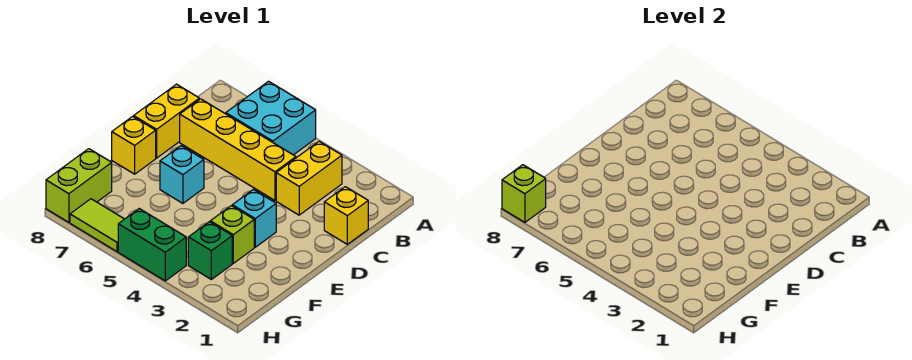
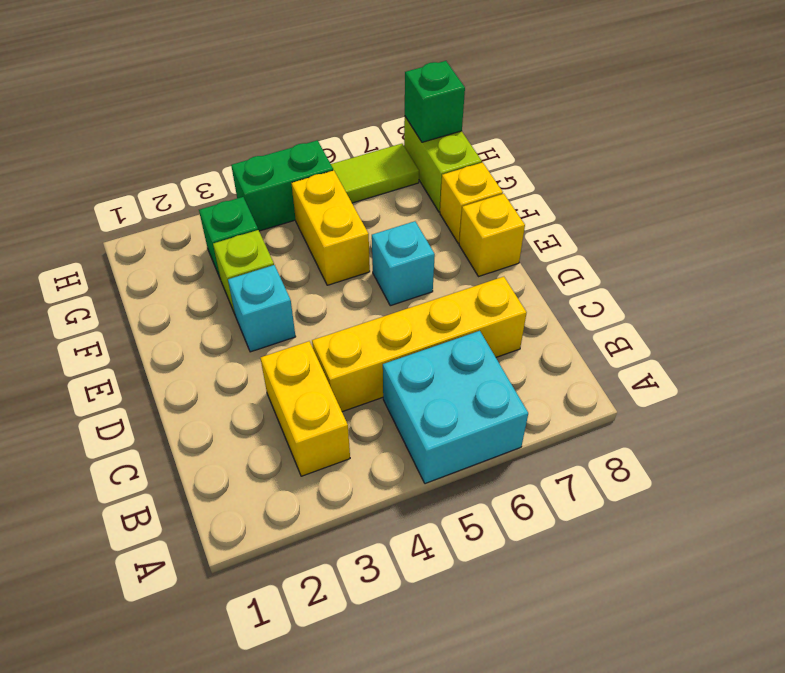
yellow brick C1 level 1 -> yellow brick F8 level 1
yellow brick C8:D8 level 1 -> yellow brick F5:G5 level 1
lime brick H8 level 2 -> green brick H8 level 2

